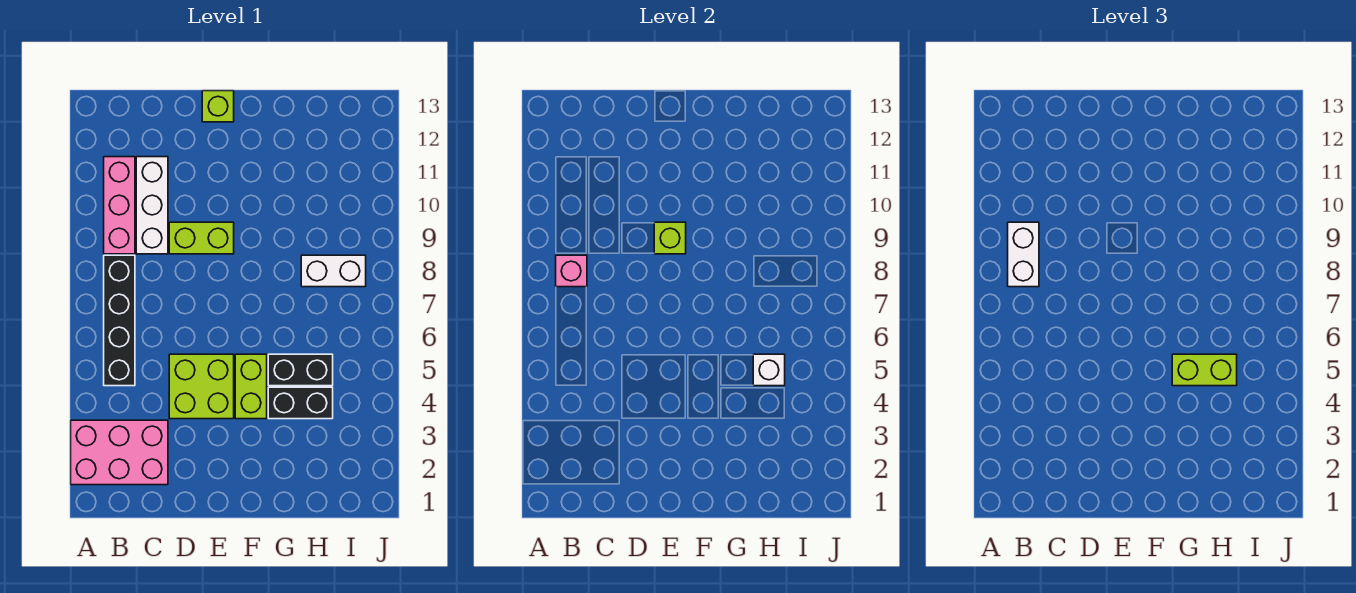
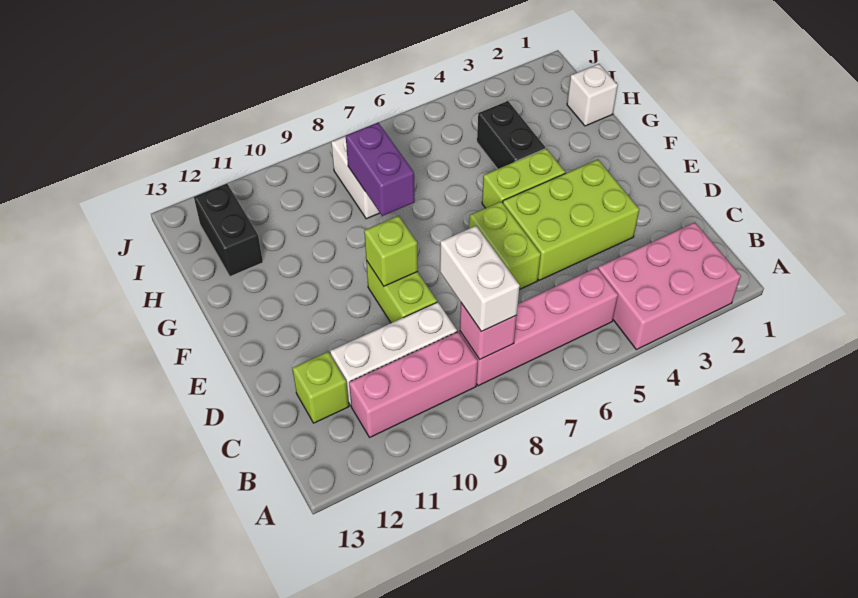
pink brick A2:C3 level 1 -> pink brick A2:B4 level 1
black brick B5:B8 level 1 -> pink brick B5:B8 level 1
white brick B8:B9 level 3 -> white brick B8:C8 level 3
lime brick D4:E5 level 1 -> lime brick D3:E5 level 1
lime brick E13 level 1 -> lime brick C12 level 1
black brick G5:H5 level 1 -> black brick H12:I12 level 1
lime brick G5:H5 level 3 -> lime brick D6:E6 level 1
none -> purple brick G8:H8 level 2
white brick H5 level 2 -> white brick H1 level 1

